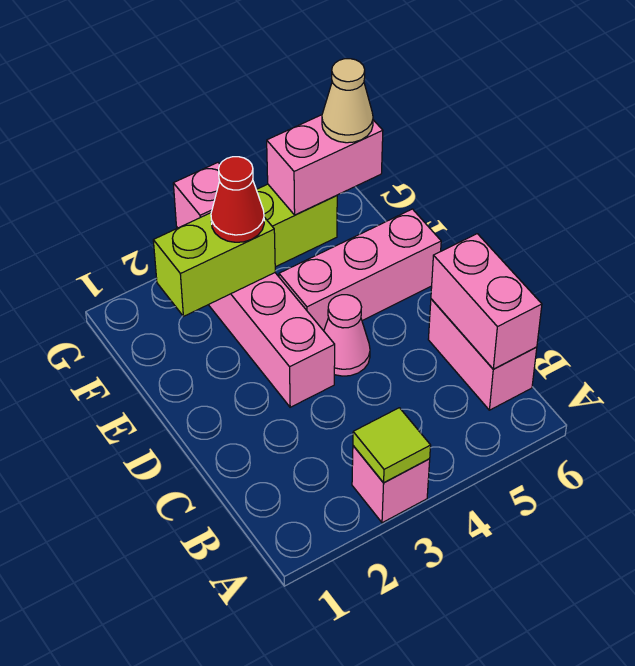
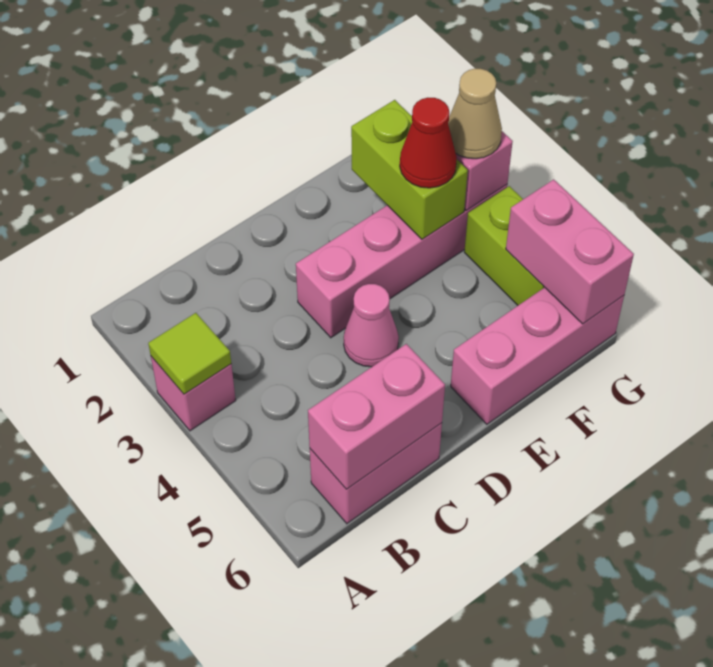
pink brick E4:E6 level 1 -> pink brick E6:G6 level 1
tan cone G6 level 3 -> tan cone G3 level 3

